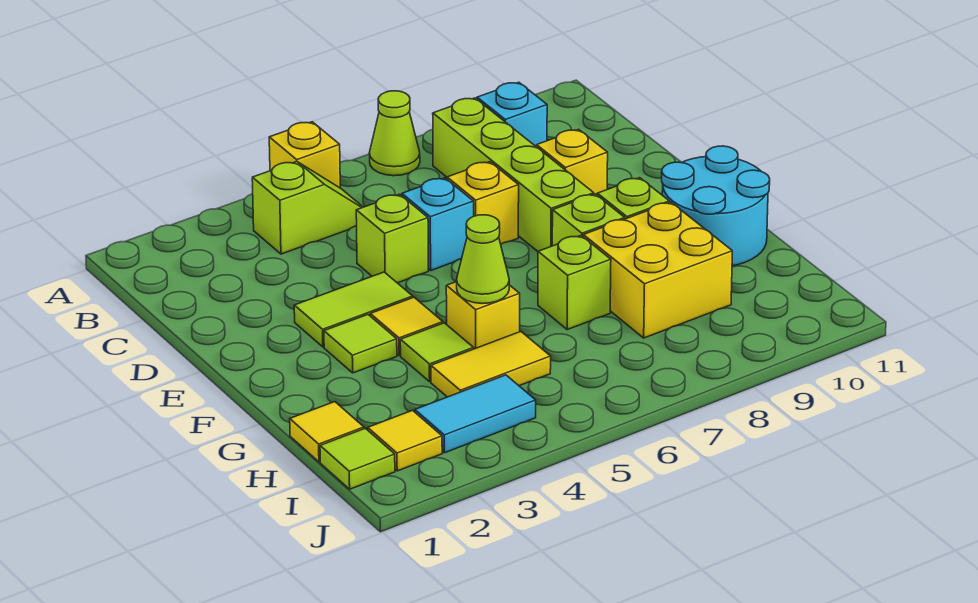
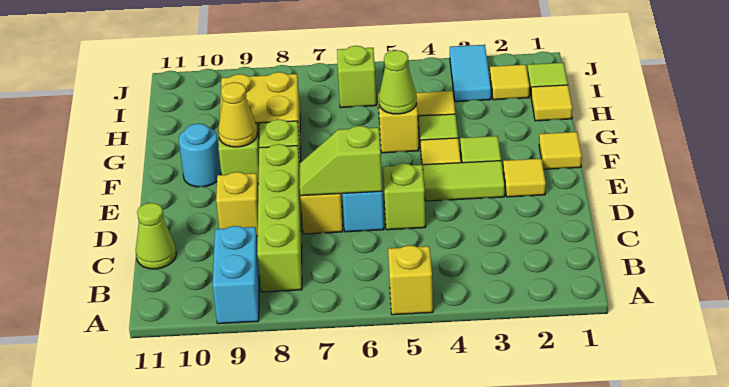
lime cone A7 level 1 -> lime cone C11 level 1
lime slope B4:B5 level 1 top 4 -> lime slope D6:D7 level 2 top 6
cyan brick B9 level 1 -> cyan brick A9:B9 level 1
none -> yellow tile E2 level 1
none -> yellow tile F1 level 1
none -> yellow cone F9 level 2
cyan round brick F10:G11 level 1 -> cyan round brick F10 level 1
lime brick G7 level 1 -> lime brick I6 level 1
cyan tile I3:I4 level 1 -> cyan tile I3:J3 level 1

